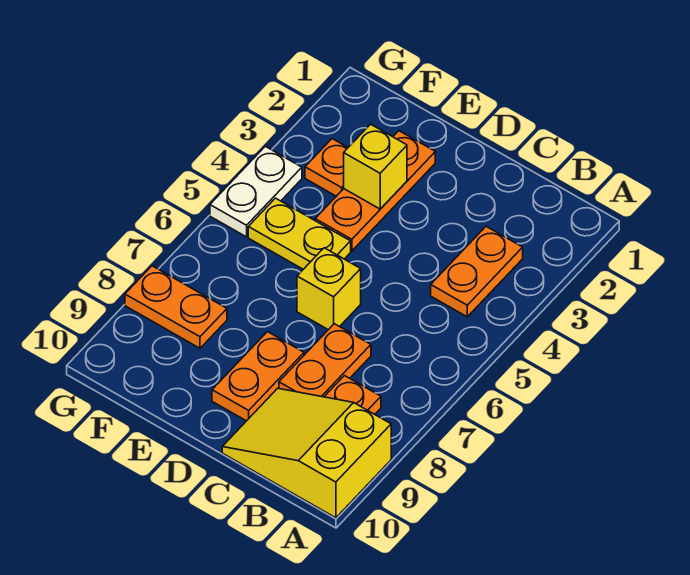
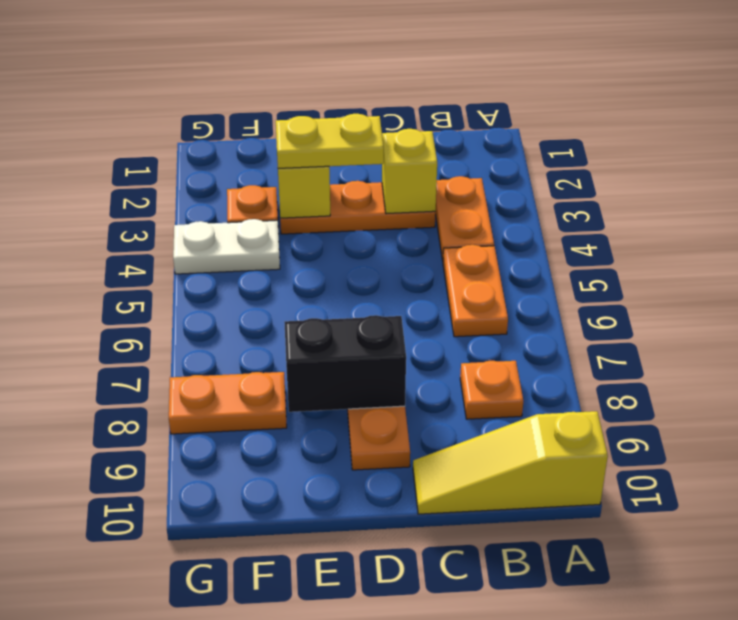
yellow slope A9:C10 level 1 top A -> yellow slope A10:C10 level 1 top A
orange plate C7:C8 level 1 -> orange plate B5:B6 level 1
yellow brick D6 level 1 -> yellow brick C3 level 2
none -> black brick D8:E8 level 2
orange plate E2:E4 level 1 -> orange plate C3:E3 level 1
yellow plate E5:F5 level 1 -> yellow plate D3:E3 level 3
white plate G4:G5 level 1 -> white plate F4:G4 level 1

